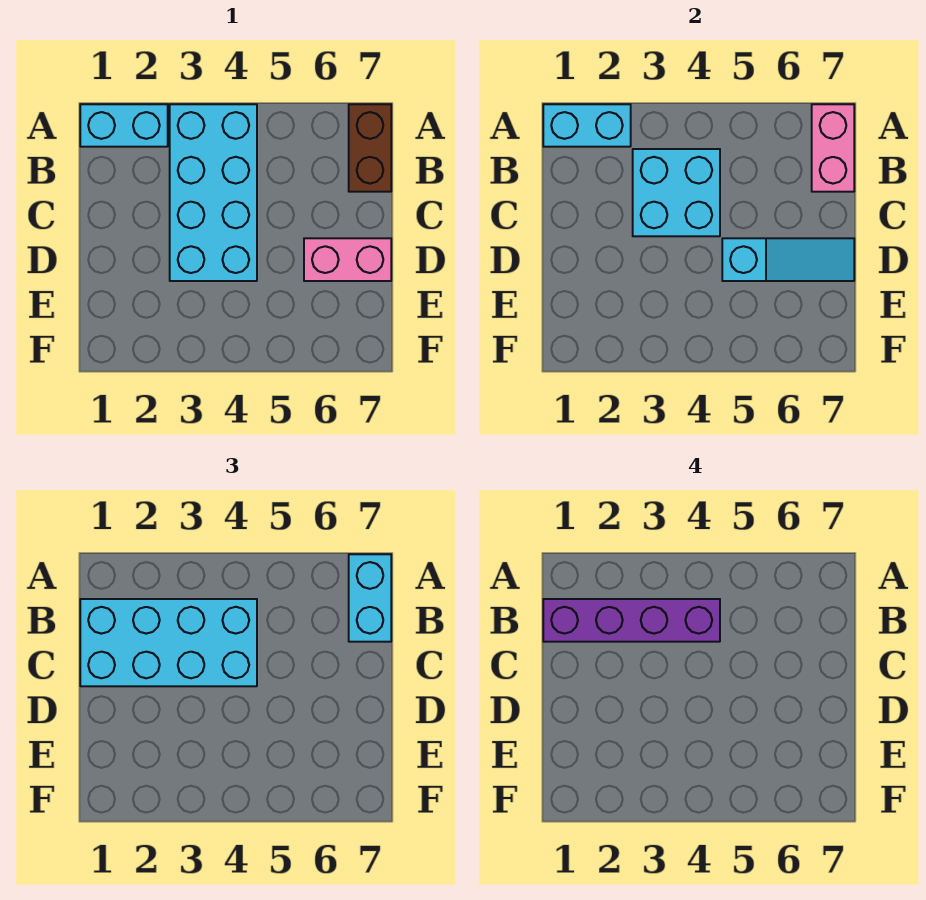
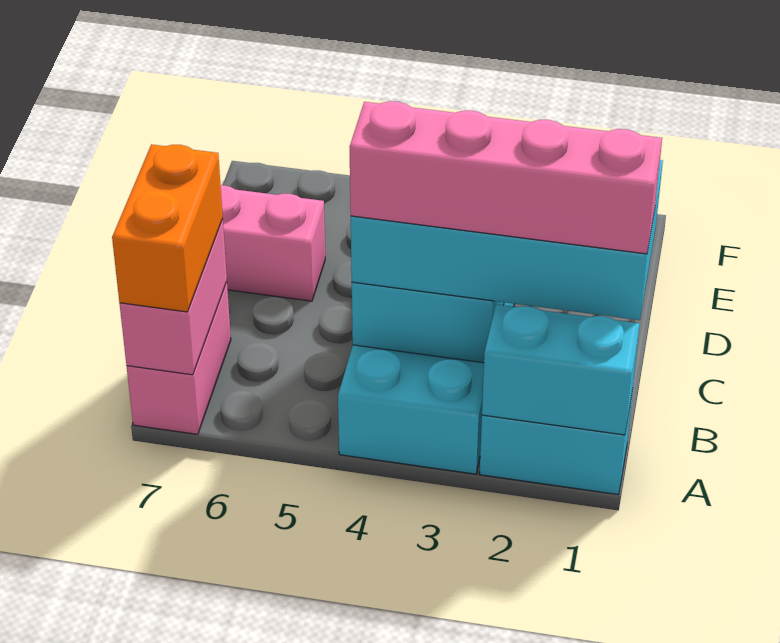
brown brick A7:B7 level 1 -> pink brick A7:B7 level 1
cyan brick A7:B7 level 3 -> orange brick A7:B7 level 3
purple brick B1:B4 level 4 -> pink brick B1:B4 level 4
cyan slope D5:D7 level 2 top 5 -> none

